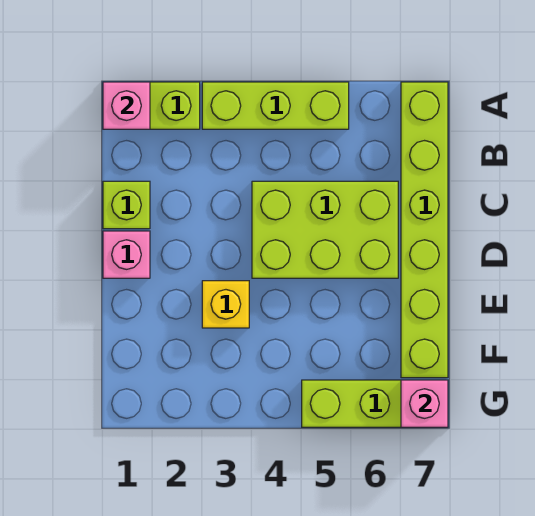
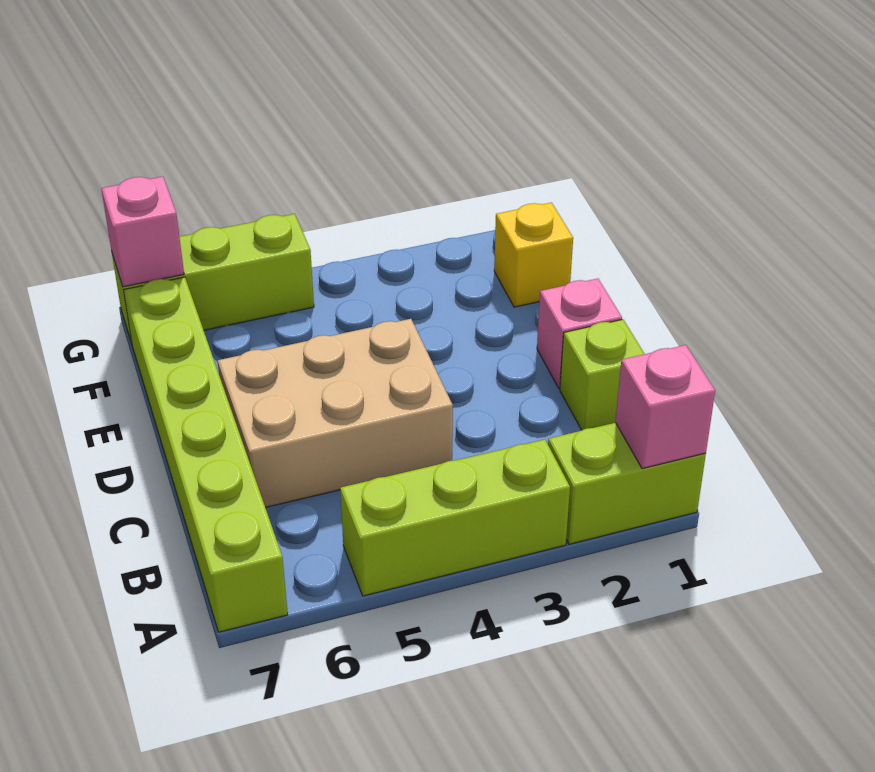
lime brick C4:D6 level 1 -> tan brick C4:D6 level 1
yellow brick E3 level 1 -> yellow brick F1 level 1

